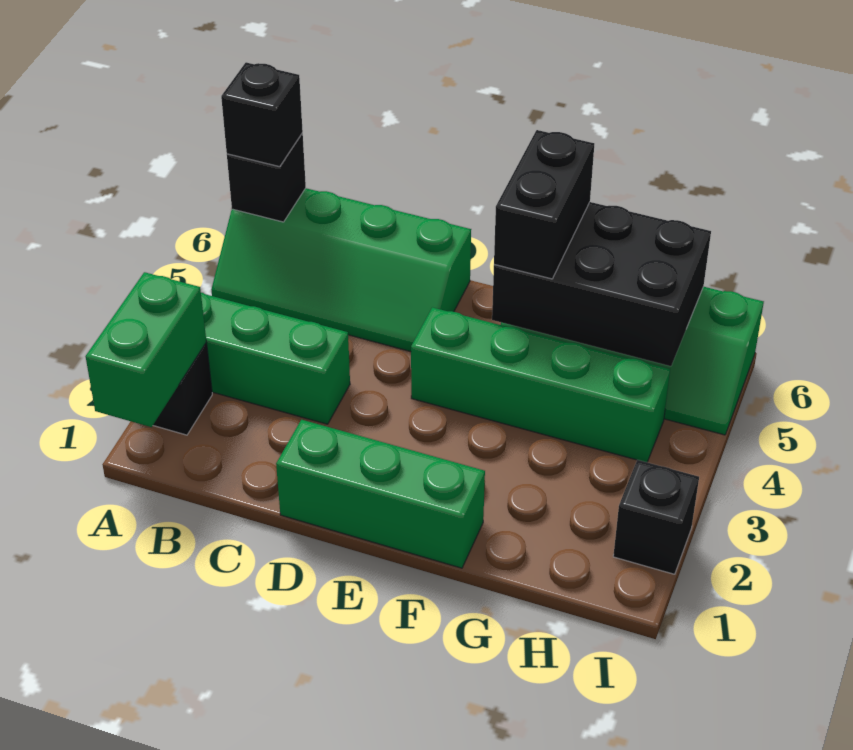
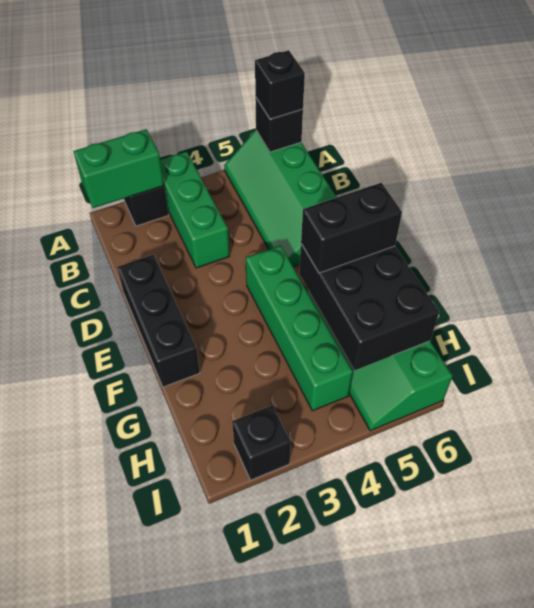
green brick D1:F1 level 1 -> black brick D1:F1 level 1

